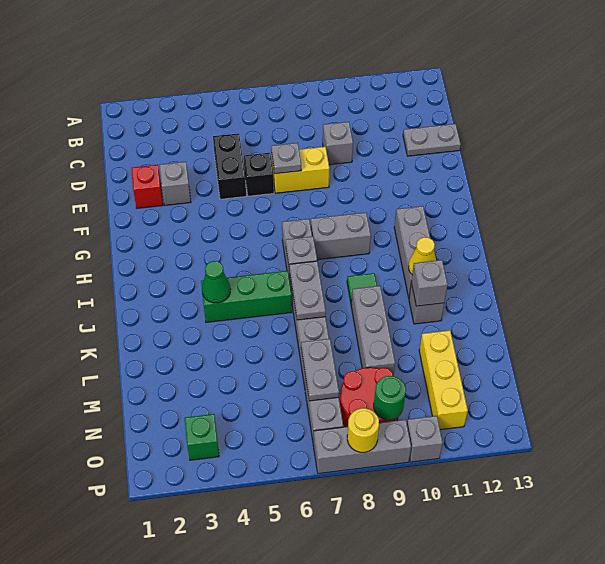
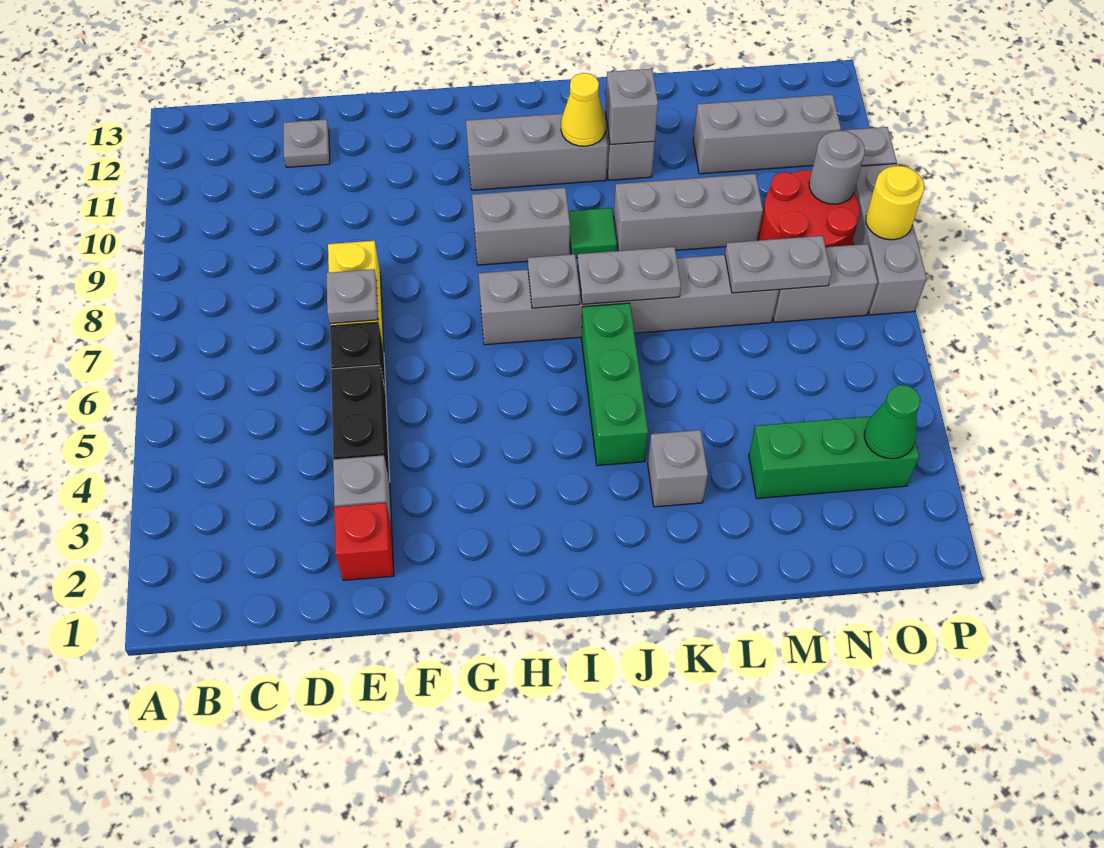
black brick D5:E5 level 1 -> black brick E4:E5 level 1
grey brick D9 level 1 -> grey brick K3 level 1
grey plate D12:D13 level 1 -> grey plate D12 level 1
grey brick H8:H9 level 1 -> grey brick H9:I9 level 1
green cone J4 level 2 -> green cone O3 level 2
yellow brick M11:O11 level 1 -> grey brick M11:O11 level 1
green brick O3 level 1 -> green brick M3:O3 level 1
green round brick O9 level 2 -> grey round brick O9 level 2

